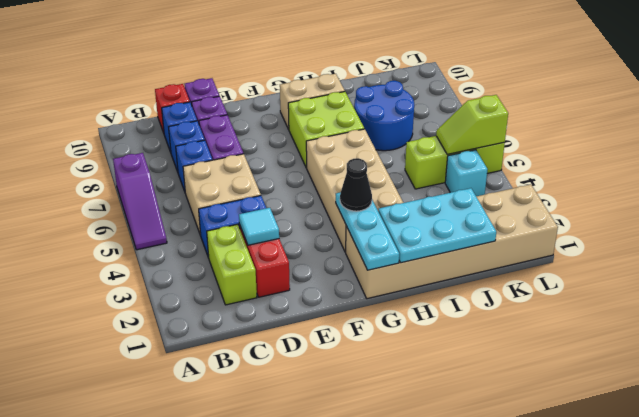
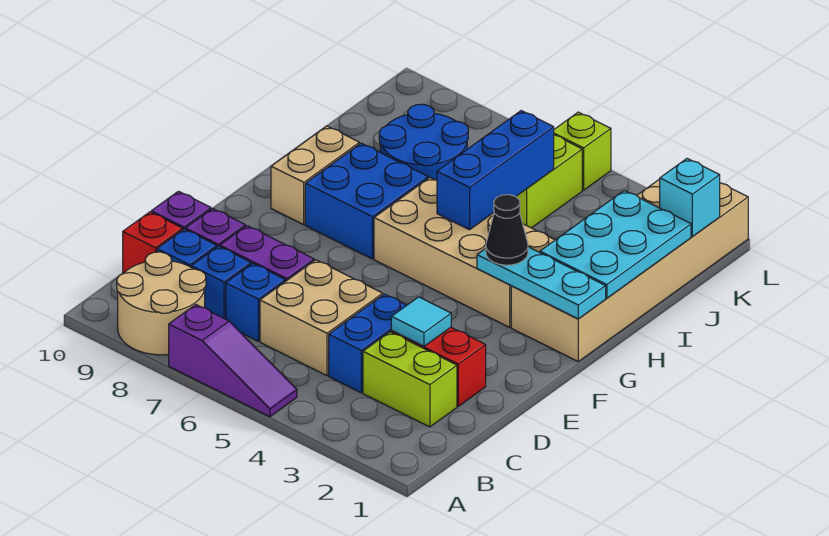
none -> tan round brick A8:B9 level 1
lime brick G7:H8 level 1 -> blue brick G7:H8 level 1
none -> blue brick H5:J5 level 2
cyan brick K4 level 1 -> cyan brick K1 level 2
lime slope K5:L5 level 2 top L -> none

